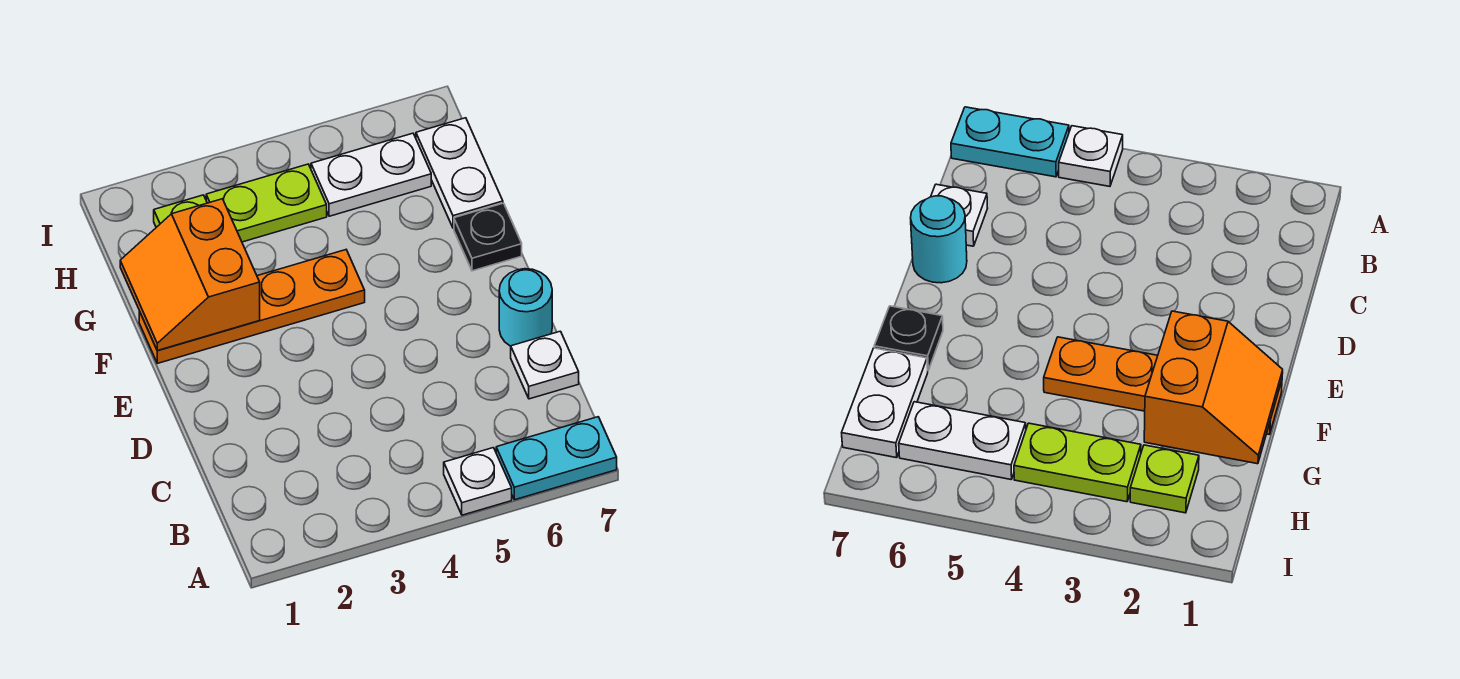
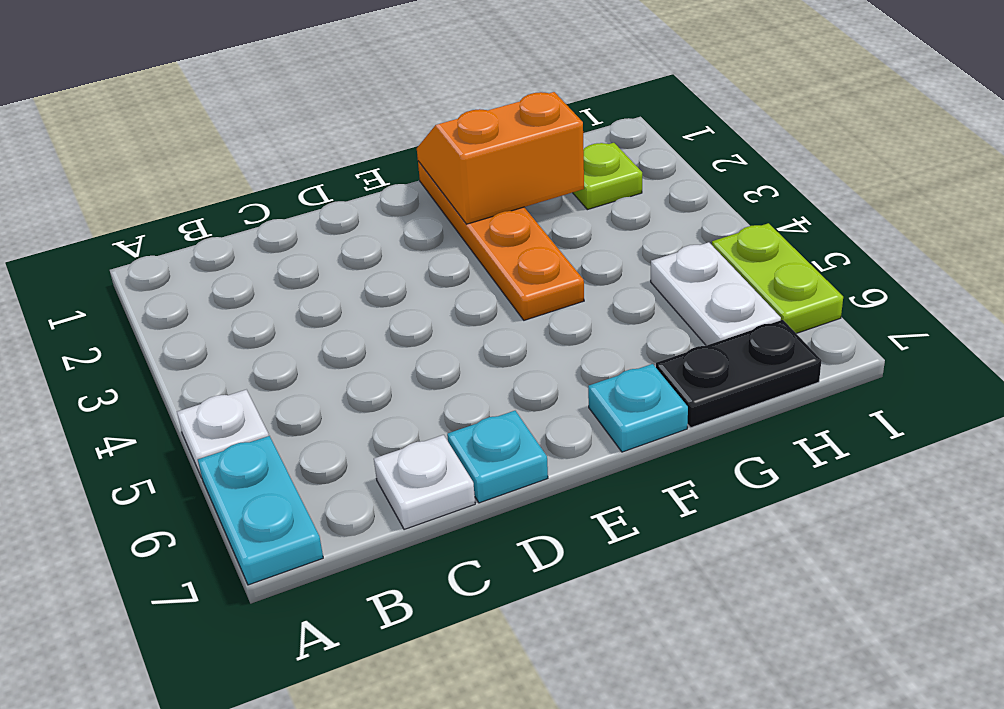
cyan round brick D7 level 1 -> cyan plate D7 level 1
black plate F7 level 1 -> cyan plate F7 level 1
white plate G7:H7 level 1 -> black plate G7:H7 level 1
lime plate H3:H4 level 1 -> lime plate I5:I6 level 1

